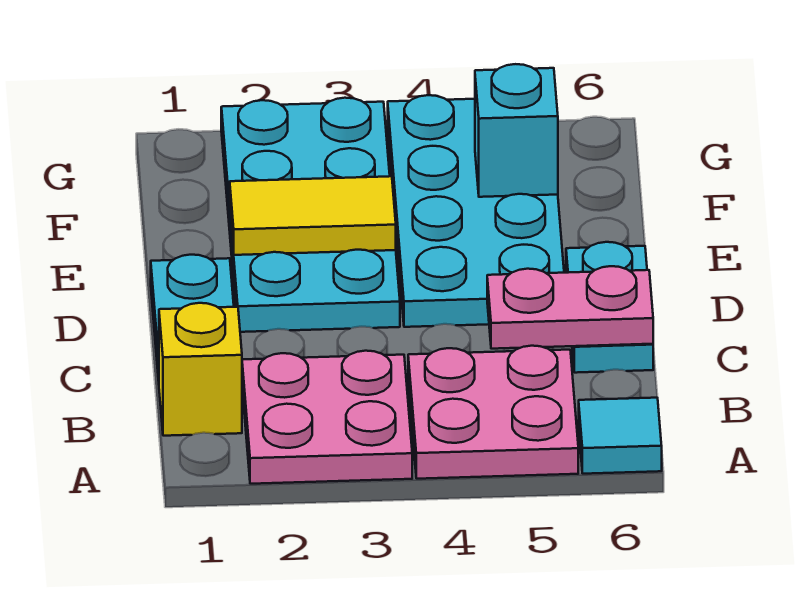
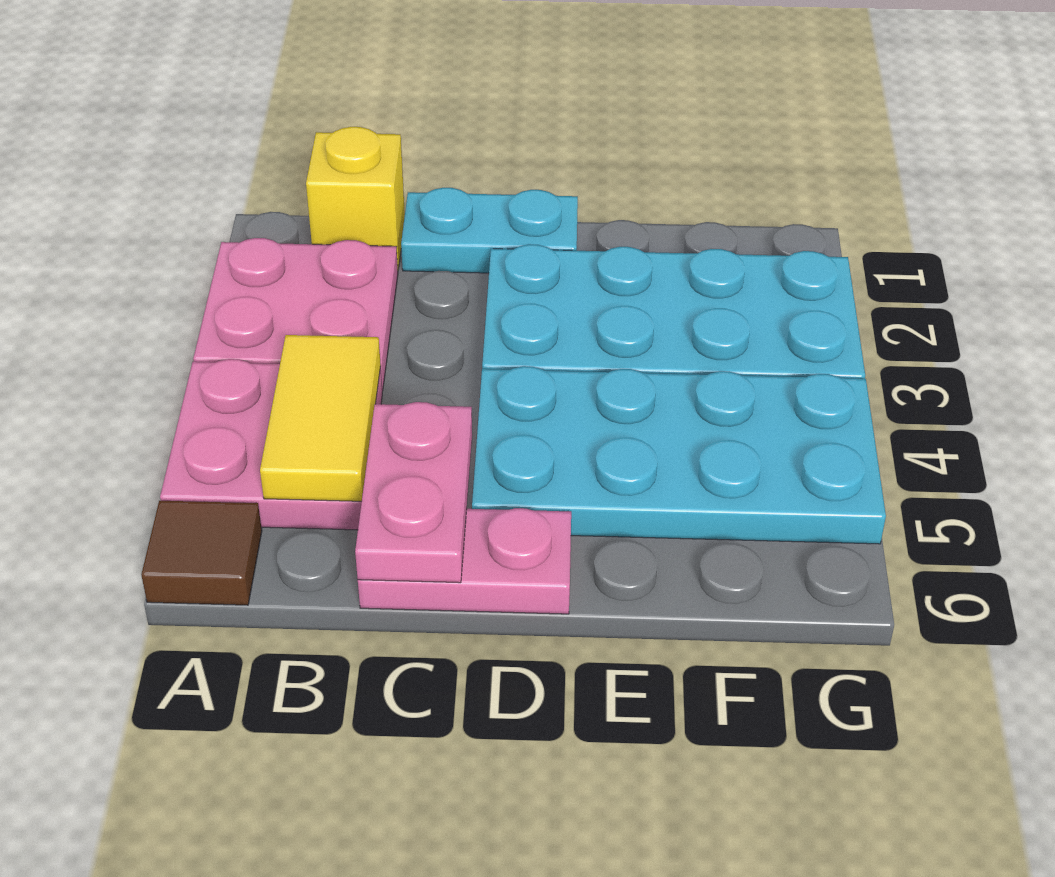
cyan tile A6 level 1 -> brown tile A6 level 1
cyan plate C6:D6 level 1 -> pink plate C6:D6 level 1
yellow tile E2:E3 level 2 -> yellow tile B4:B5 level 2
cyan brick F5 level 2 -> none

